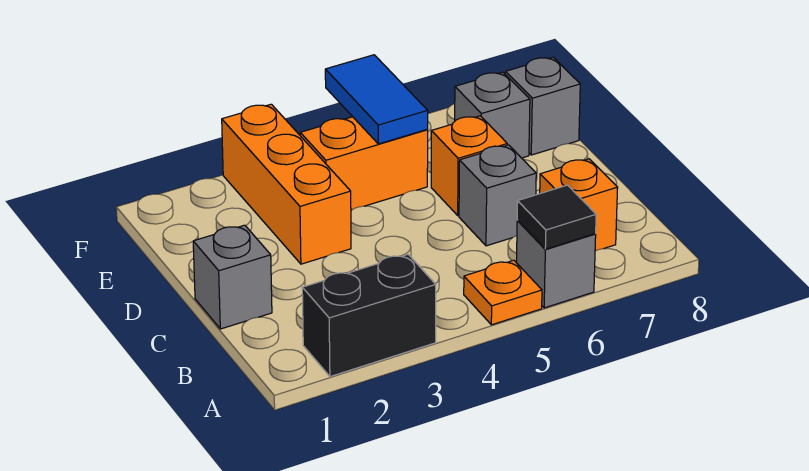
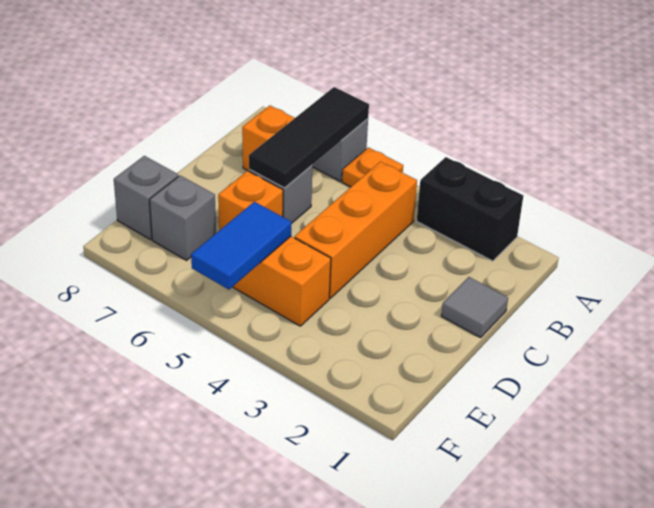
black tile A6 level 2 -> black tile A6:C6 level 2
grey brick C1 level 1 -> grey tile C1 level 1
orange brick D3:F3 level 1 -> orange brick B4:D4 level 1

